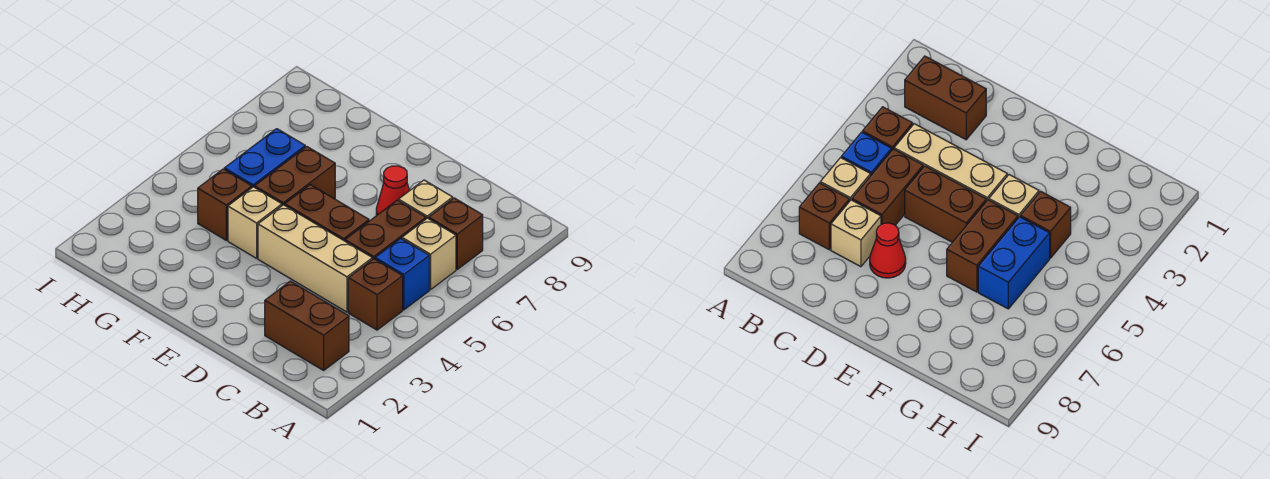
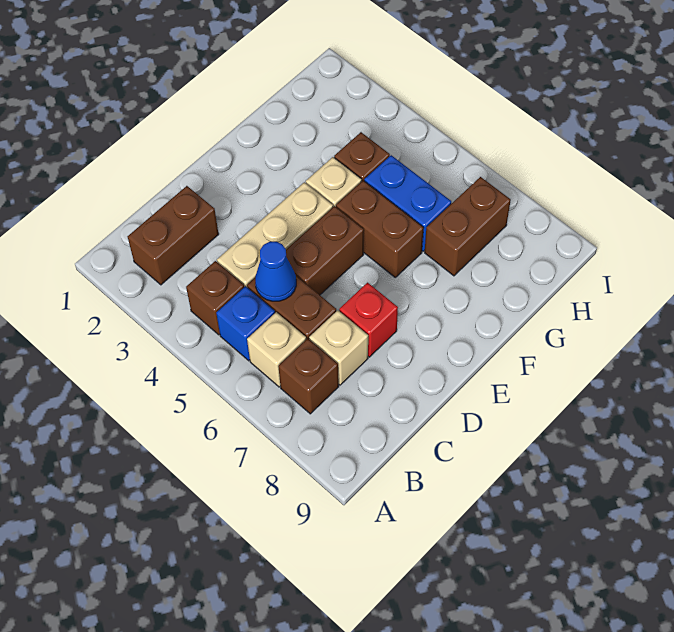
none -> blue cone C5 level 2
red cone D7 level 1 -> red brick D7 level 1
none -> brown brick G7:H7 level 1

